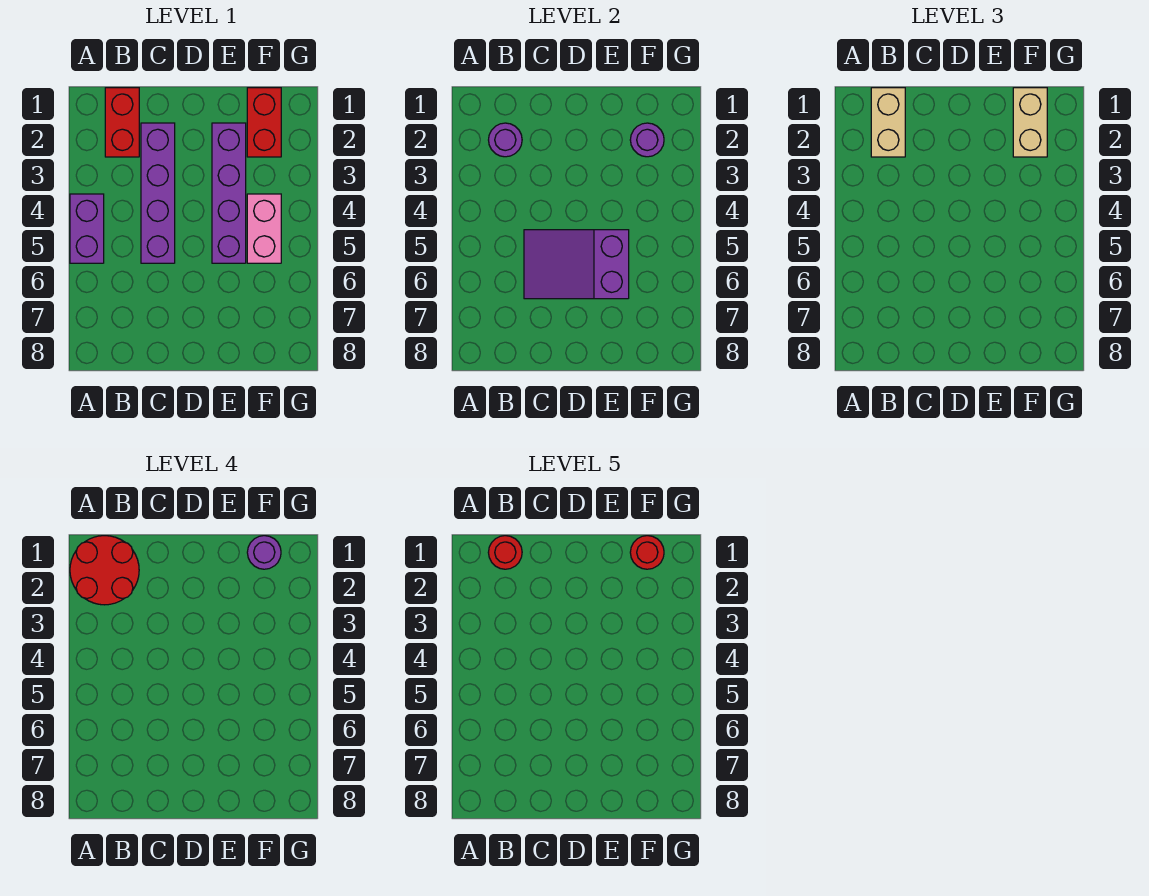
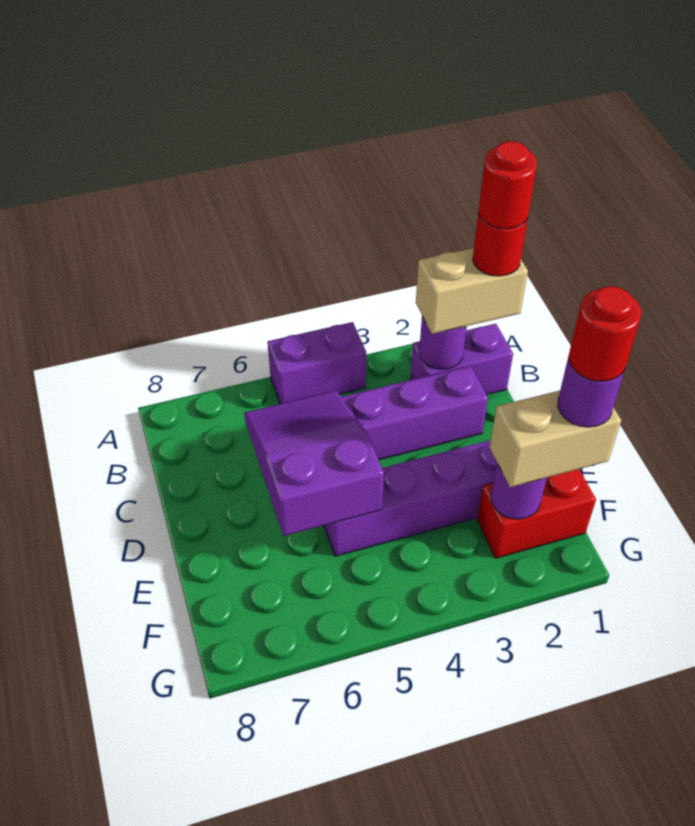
red round brick A1:B2 level 4 -> red round brick B1 level 4
red brick B1:B2 level 1 -> purple brick B1:B2 level 1
pink brick F4:F5 level 1 -> none

